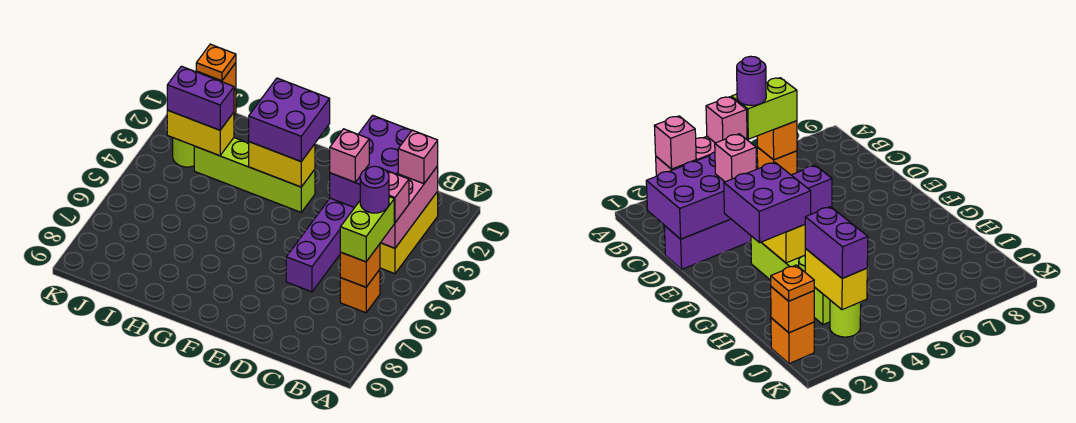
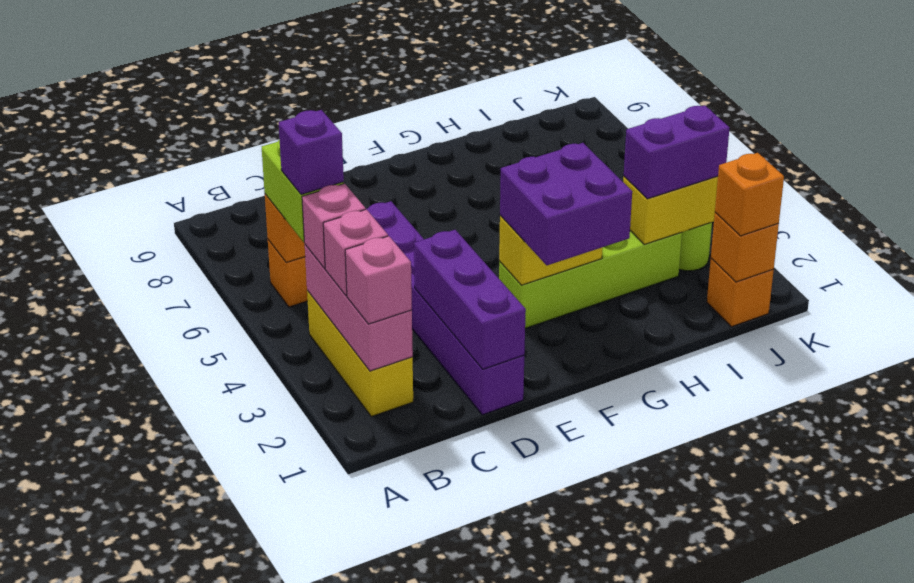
purple round brick B5 level 4 -> purple brick B5 level 4
purple brick C1:D3 level 2 -> purple brick D1:D3 level 2
pink brick D3 level 3 -> pink brick B3 level 3
orange plate J1 level 3 -> orange brick J1 level 3

